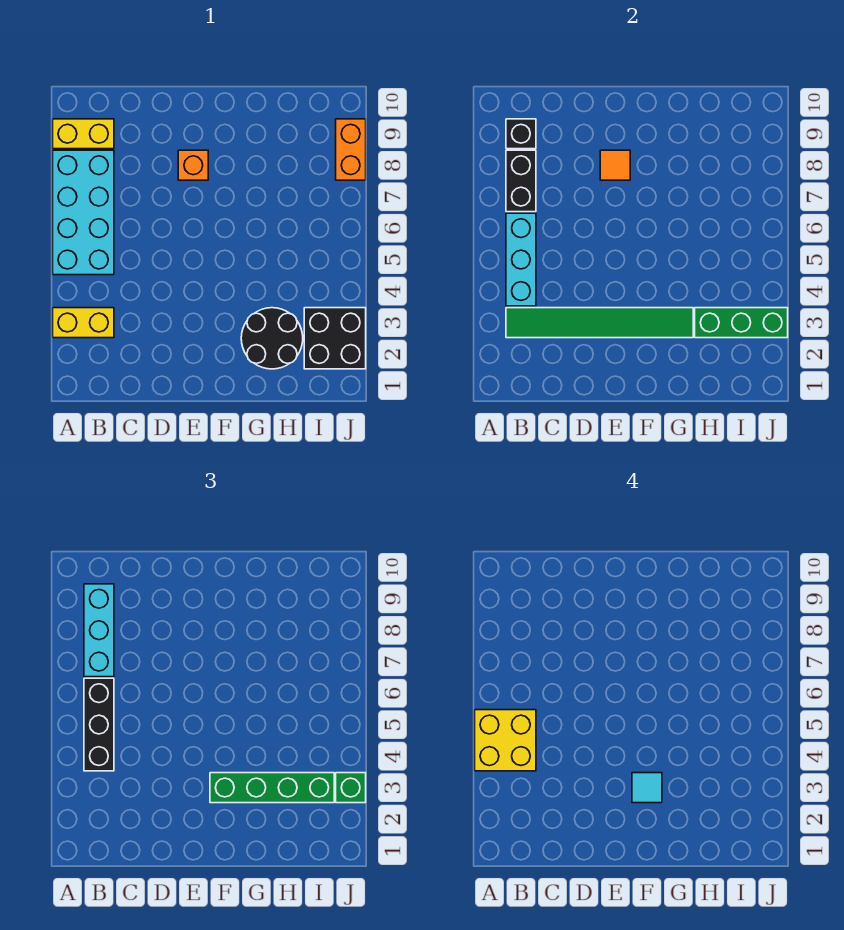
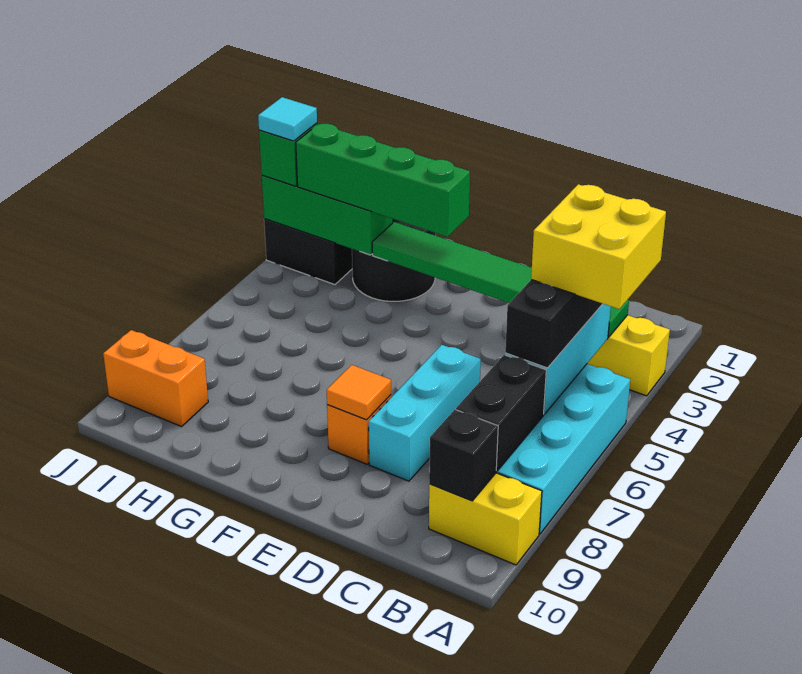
cyan brick B7:B9 level 3 -> cyan brick D6:D8 level 1
cyan tile F3 level 4 -> cyan tile J3 level 4
orange brick J8:J9 level 1 -> orange brick I9:J9 level 1

